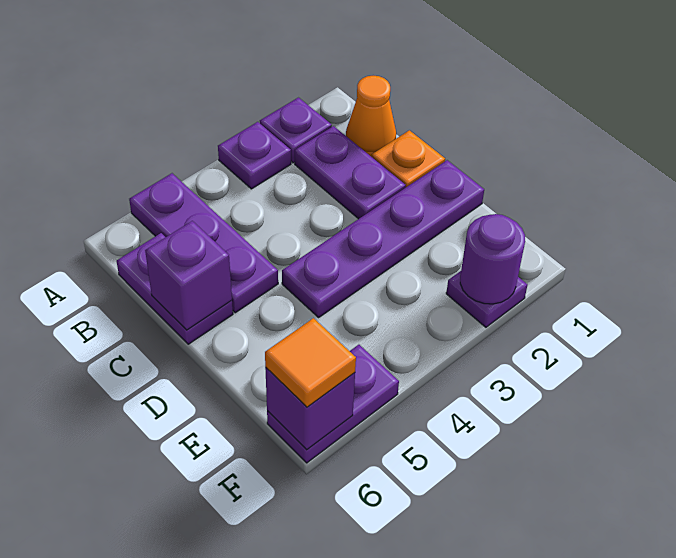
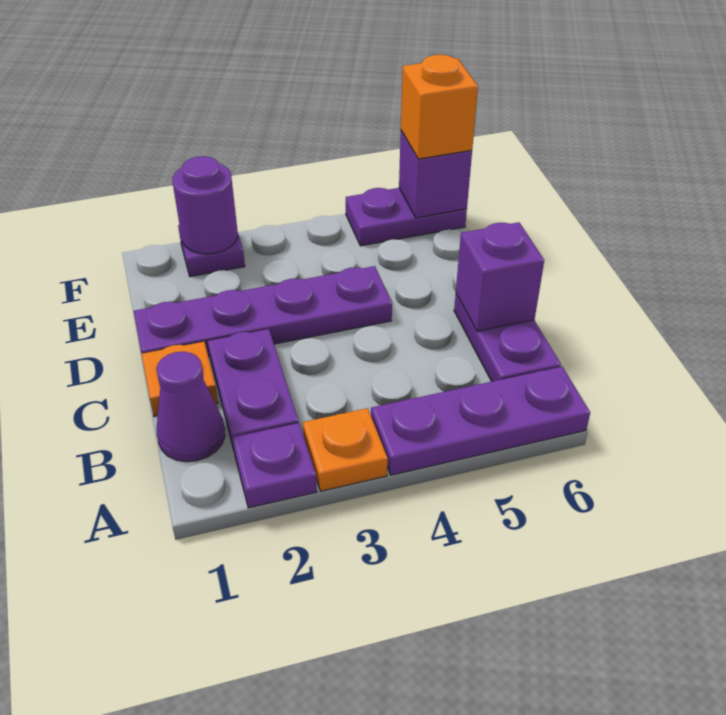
purple plate A3 level 1 -> orange plate A3 level 1
purple plate A5:C5 level 1 -> purple plate A4:A6 level 1
orange cone B1 level 1 -> purple cone B1 level 1
orange tile F6 level 3 -> orange brick F6 level 3

